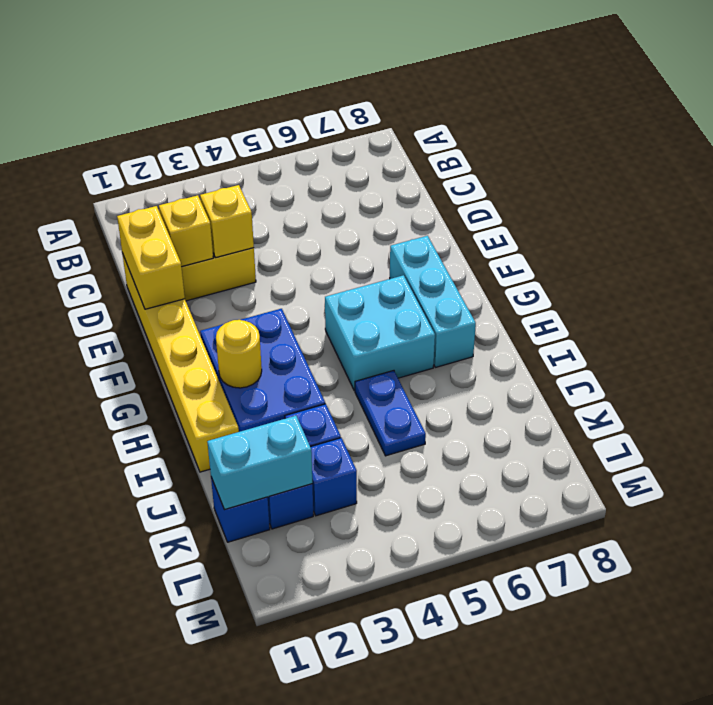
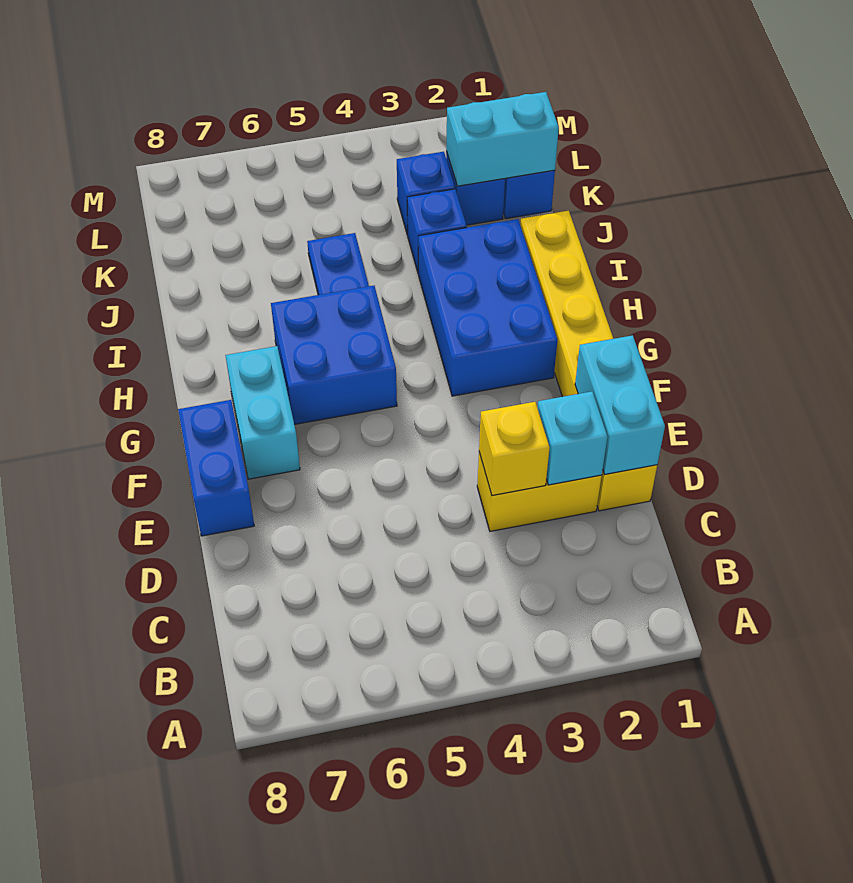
yellow brick D1:E1 level 2 -> cyan brick D1:E1 level 2
yellow brick D2 level 2 -> cyan brick D2 level 2
none -> blue brick E8:F8 level 1
cyan brick F7:H7 level 1 -> cyan brick F7:G7 level 1
cyan brick G5:H6 level 1 -> blue brick G5:H6 level 1
yellow round brick H2 level 2 -> none

